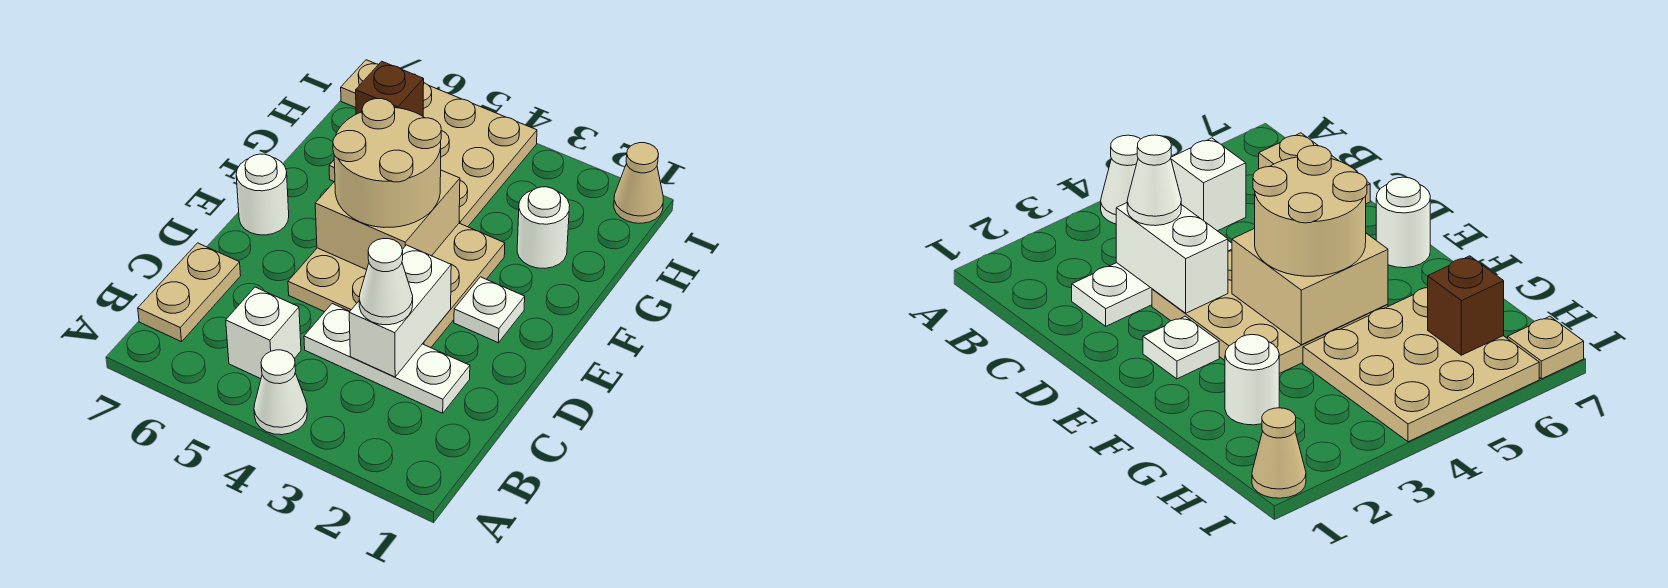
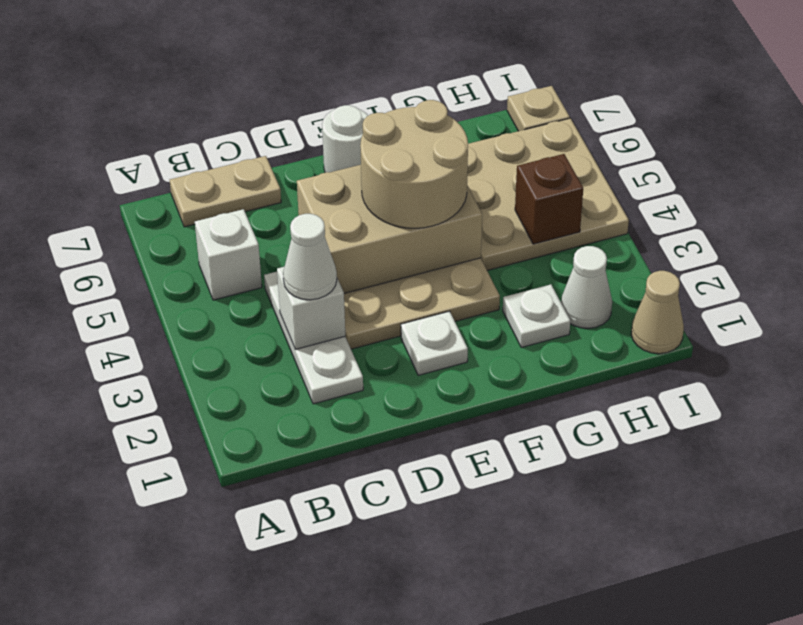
white cone A4 level 1 -> white cone H2 level 1
white brick C3:D3 level 2 -> white brick C3 level 2
tan brick E4:F5 level 2 -> tan brick D4:F5 level 2
white round brick G2 level 1 -> white plate G2 level 1
brown brick H6 level 2 -> brown brick H4 level 2

